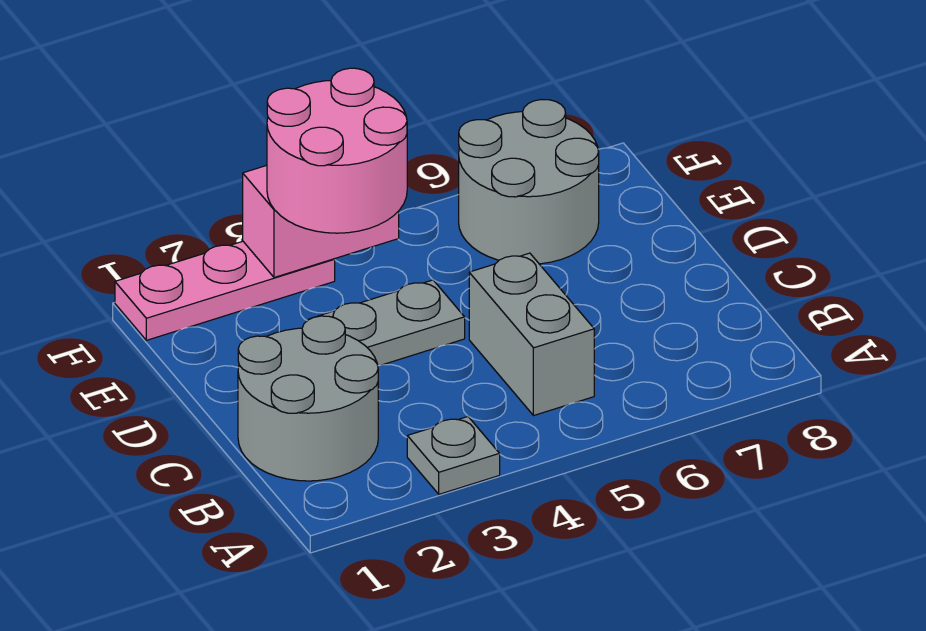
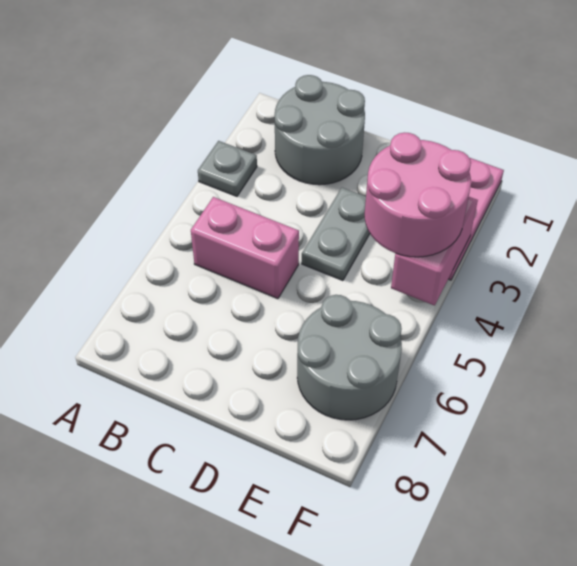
grey brick B5:C5 level 1 -> pink brick B5:C5 level 1

